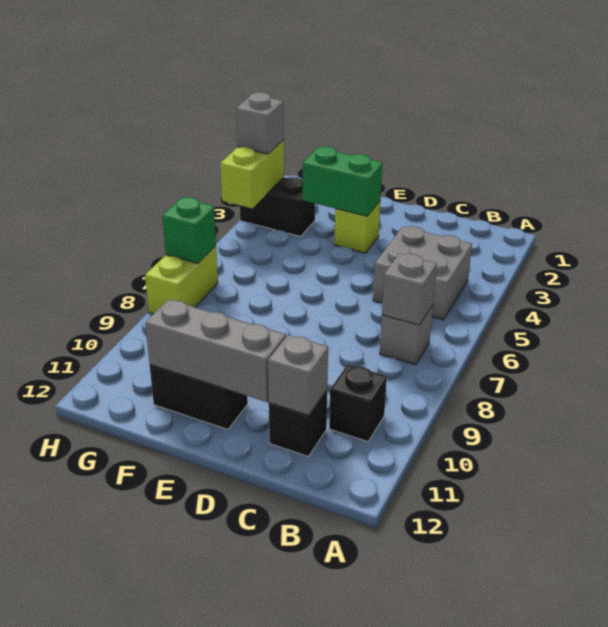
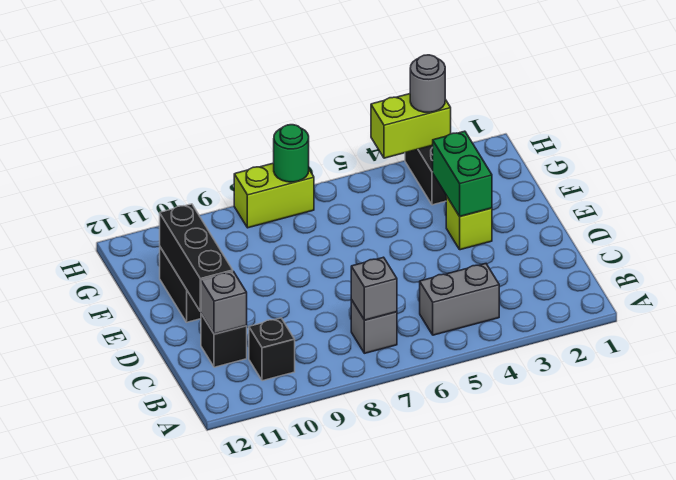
grey brick B4:C5 level 1 -> grey brick B4:B5 level 1
grey brick D11:F11 level 2 -> black brick D11:F11 level 2
grey brick H3 level 3 -> grey round brick H3 level 3
green brick H7 level 2 -> green round brick H7 level 2

